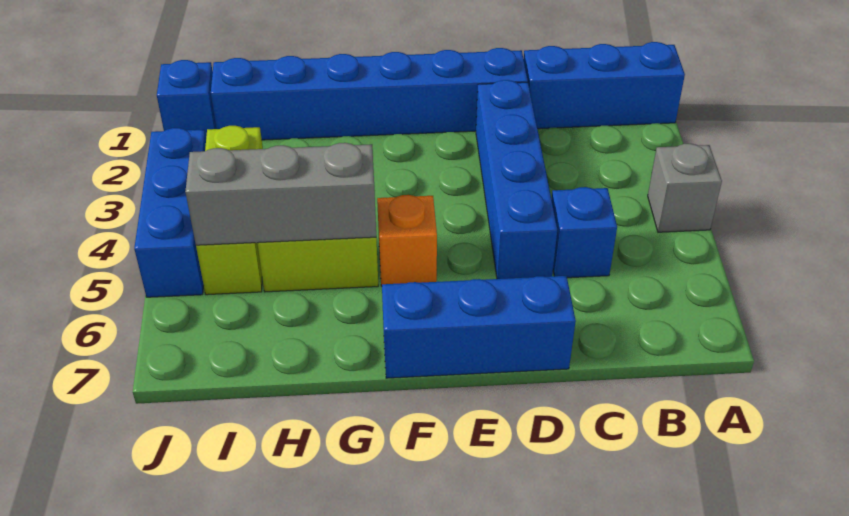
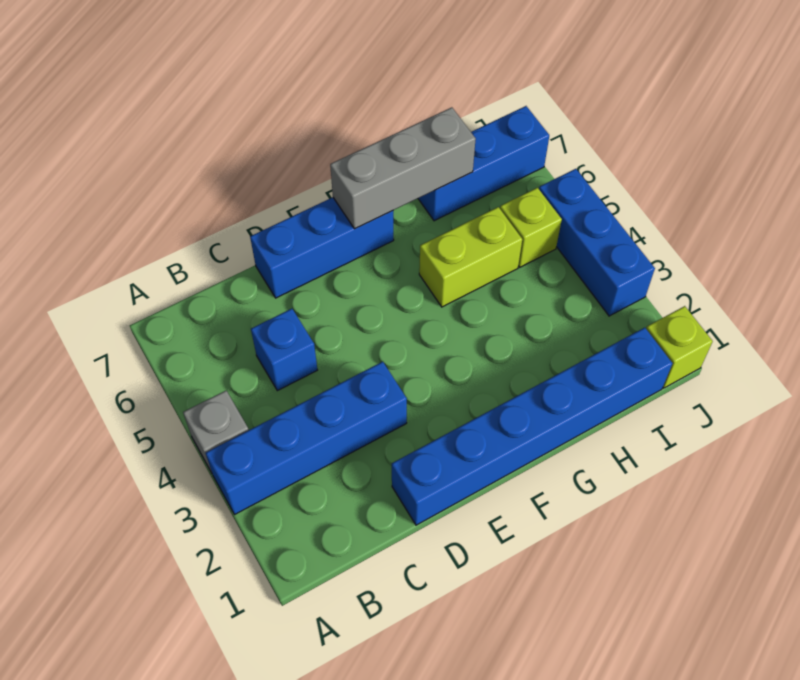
blue brick A1:C1 level 1 -> blue brick H7:J7 level 1
blue brick D2:D5 level 1 -> blue brick A3:D3 level 1
orange brick F5 level 1 -> none
grey brick G5:I5 level 2 -> grey brick F7:H7 level 2
lime brick I3:I5 level 1 -> lime brick I5 level 1
blue brick J1 level 1 -> lime brick J1 level 1

